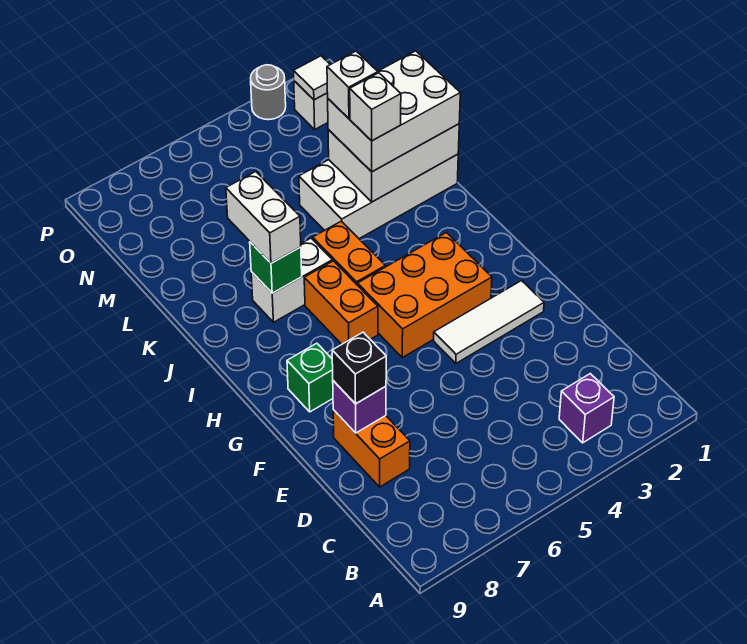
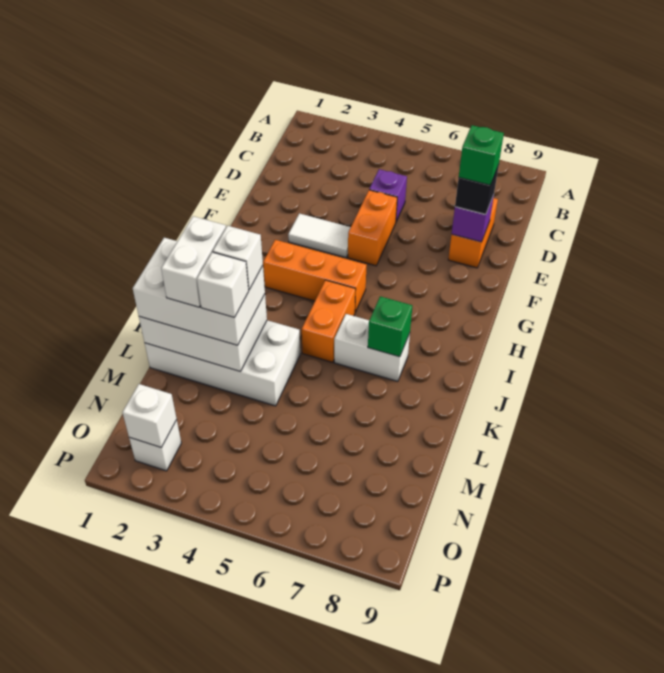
purple brick B3 level 1 -> purple brick D5 level 1
white tile F2:F4 level 1 -> white tile F3:F4 level 1
orange brick G3:H5 level 1 -> orange brick H3:H5 level 1
green brick G8 level 1 -> green brick E8 level 4
orange brick H6:I6 level 1 -> orange brick E5:F5 level 1
white brick J7:K7 level 3 -> white brick K2:L2 level 4
white tile O2 level 2 -> white brick O2 level 2
grey round brick P3 level 1 -> none

